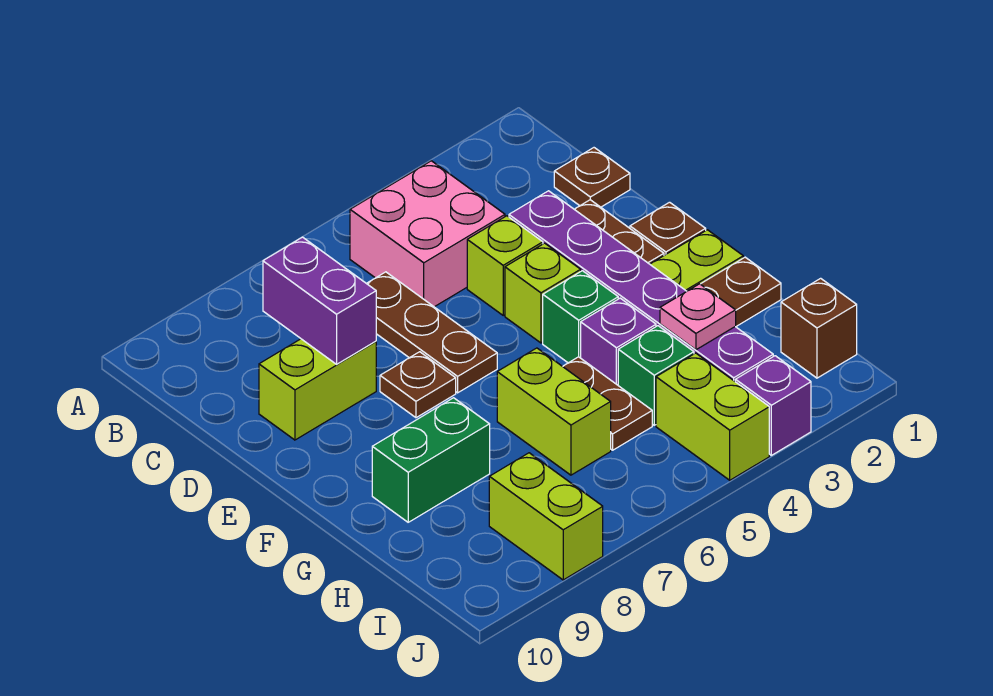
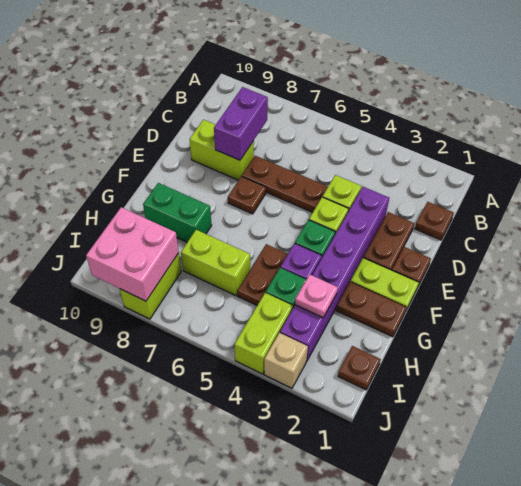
pink brick B4:C5 level 1 -> pink brick I8:J9 level 2
brown plate C6:E6 level 1 -> brown plate D5:D7 level 1
lime brick G6:H6 level 1 -> lime brick H6:H7 level 1
brown brick I1 level 1 -> brown plate I1 level 1
purple brick J3 level 1 -> tan brick J3 level 1

